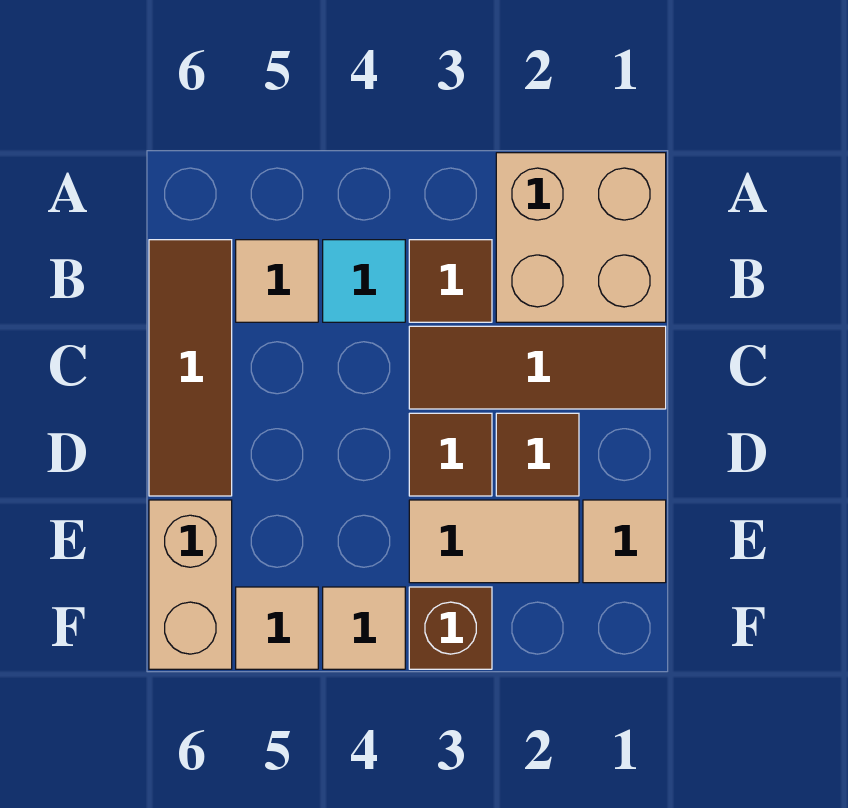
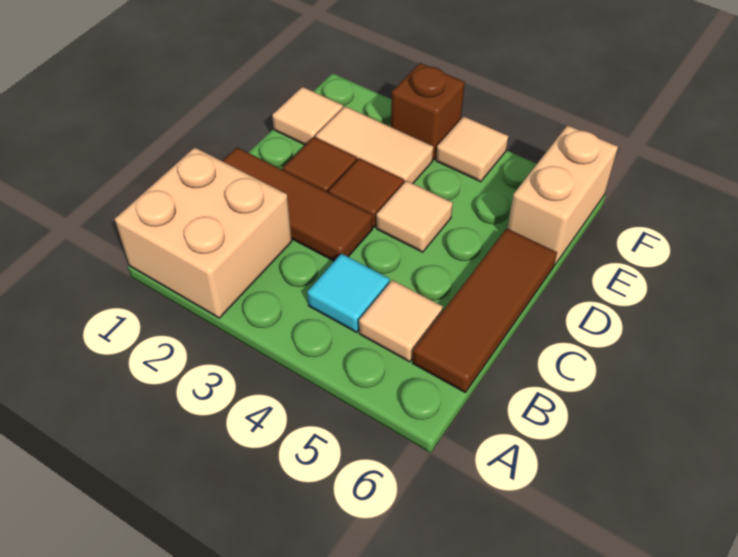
brown tile B3 level 1 -> none
tan tile F5 level 1 -> tan tile D4 level 1

